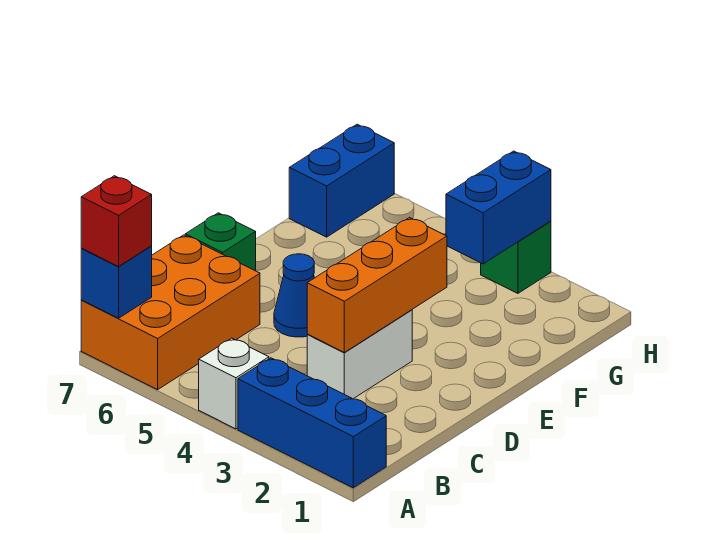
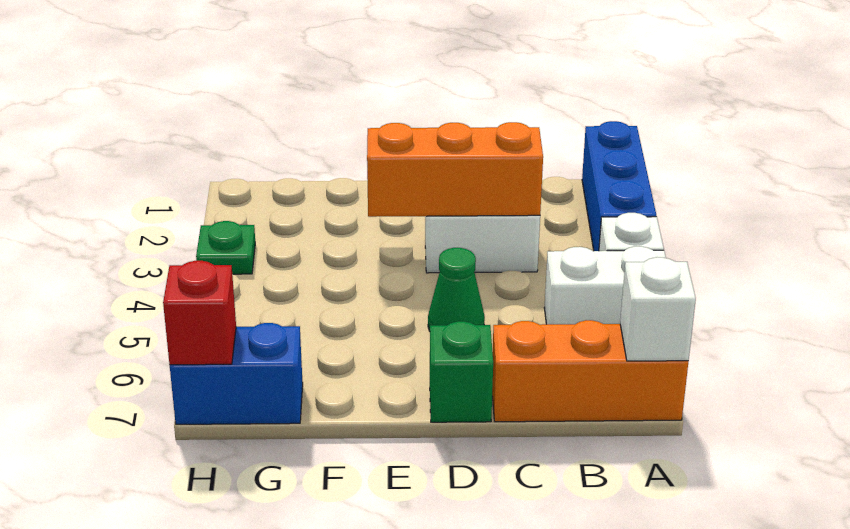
none -> white brick A5:B5 level 1
orange brick A6:C7 level 1 -> orange brick A7:C7 level 1
blue brick A7 level 2 -> white brick A7 level 2
red brick A7 level 3 -> red brick H7 level 2
blue cone D5 level 1 -> green cone D5 level 1
blue brick G3:H3 level 2 -> none
green brick H3 level 1 -> green plate H3 level 1

